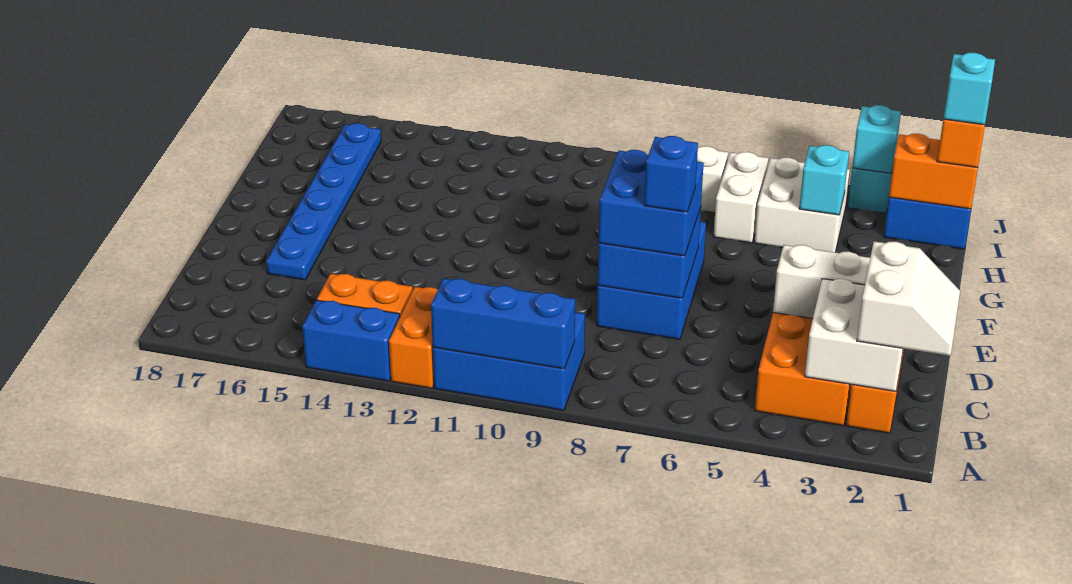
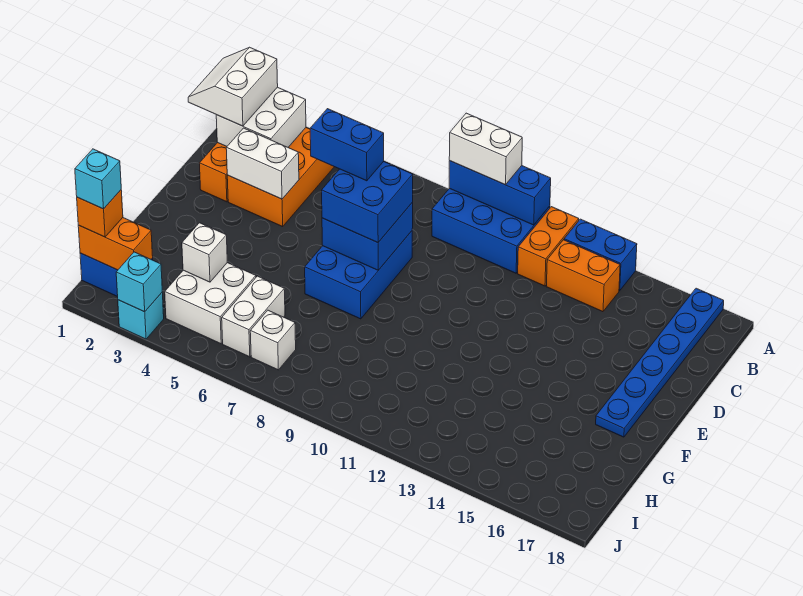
none -> white brick A9:A10 level 3
blue brick D7 level 4 -> blue brick D6:D7 level 4
blue plate D16:I16 level 1 -> blue plate A17:F17 level 1
cyan brick H4 level 2 -> white brick H4 level 2

